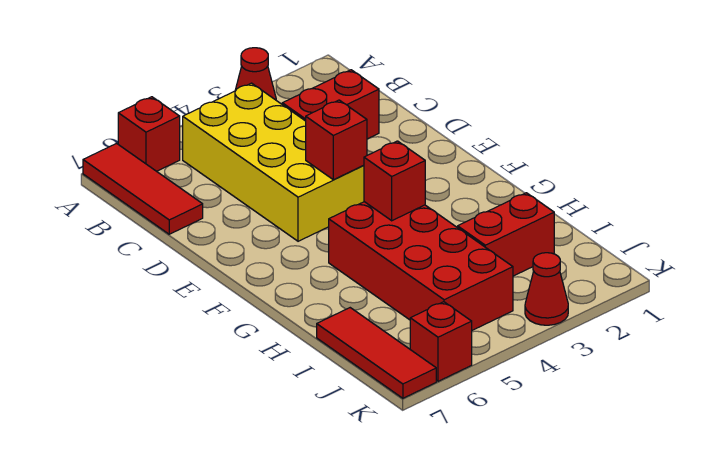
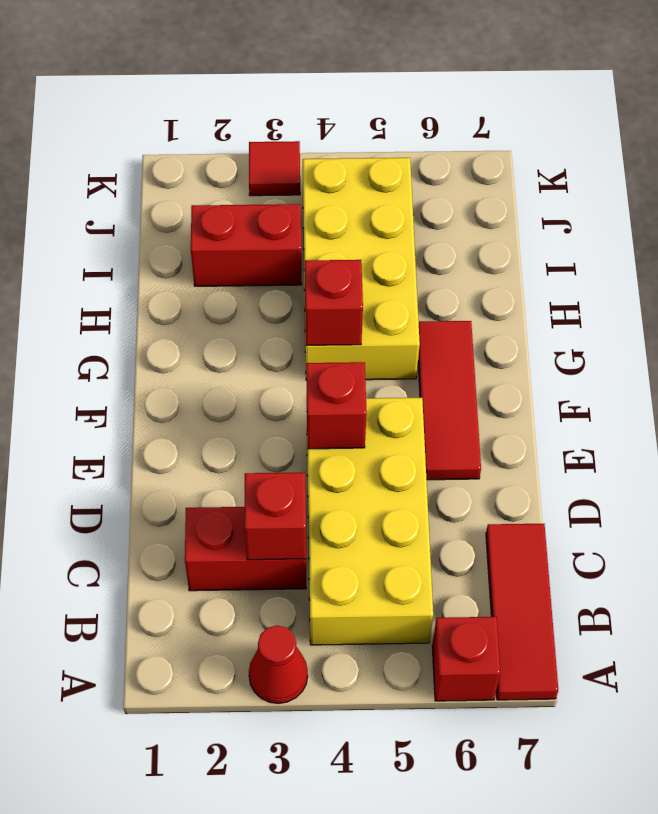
red brick G4:J5 level 1 -> yellow brick G4:J5 level 1
red tile I7:K7 level 1 -> red tile E6:G6 level 1
red cone K3 level 1 -> red tile K3 level 1
red brick K6 level 1 -> red brick C3 level 2

